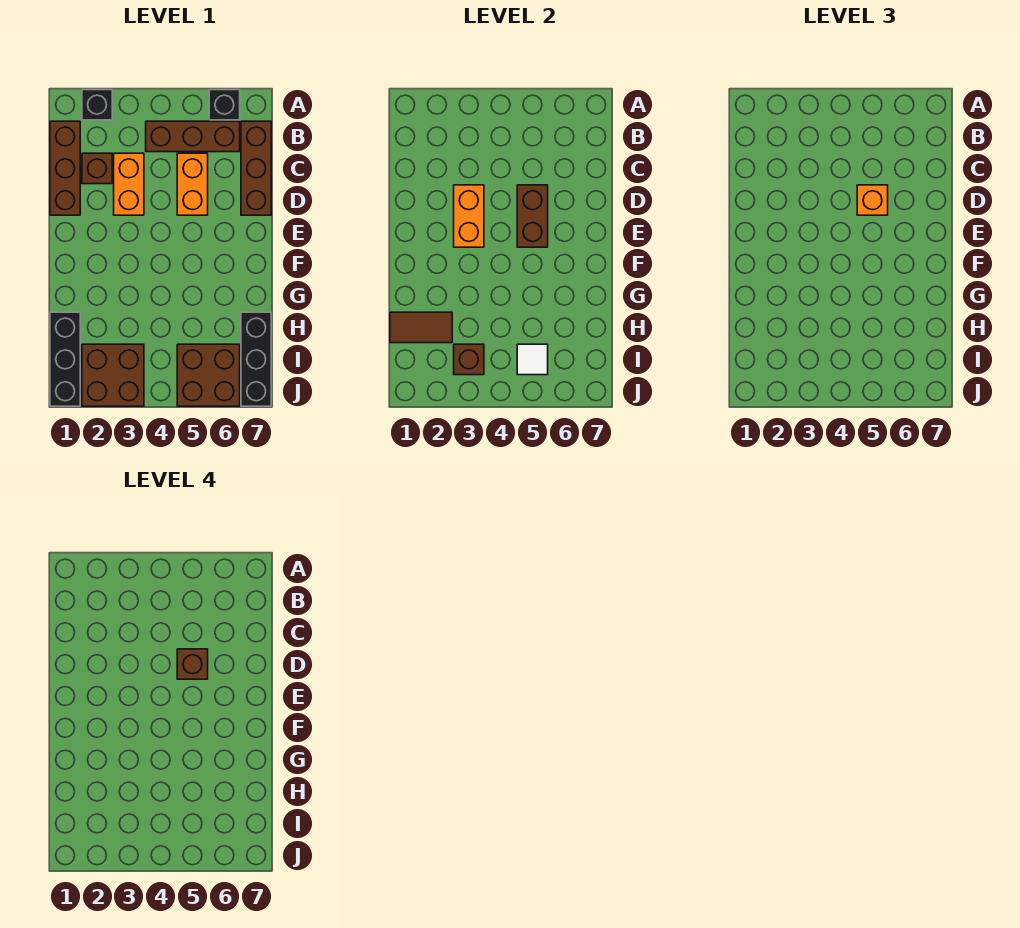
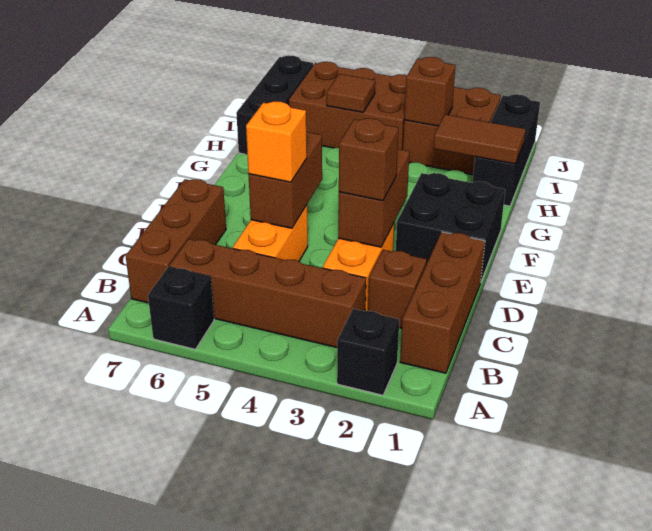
brown brick B4:B6 level 1 -> brown brick B3:B6 level 1
orange brick D3:E3 level 2 -> brown brick D3:E3 level 2
brown brick D5 level 4 -> brown brick D3 level 3
none -> black brick E1:F2 level 1
brown brick I5:J6 level 1 -> brown brick I4:J6 level 1
white tile I5 level 2 -> brown tile I5 level 2

